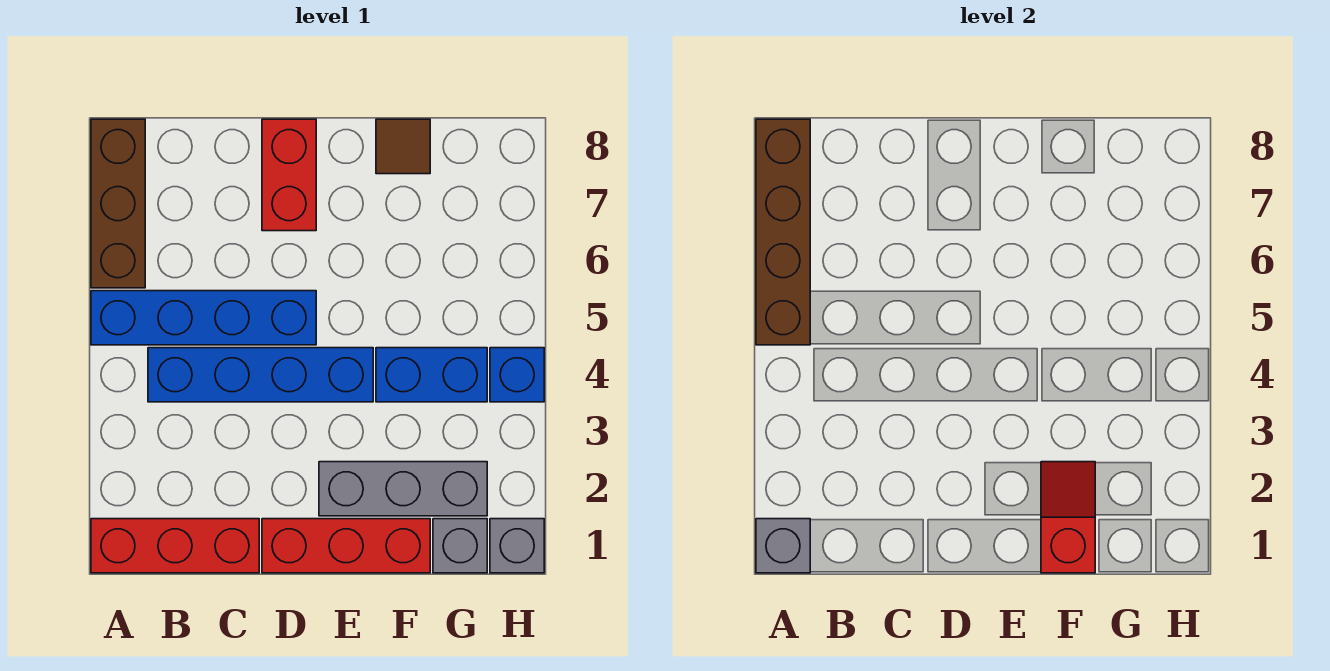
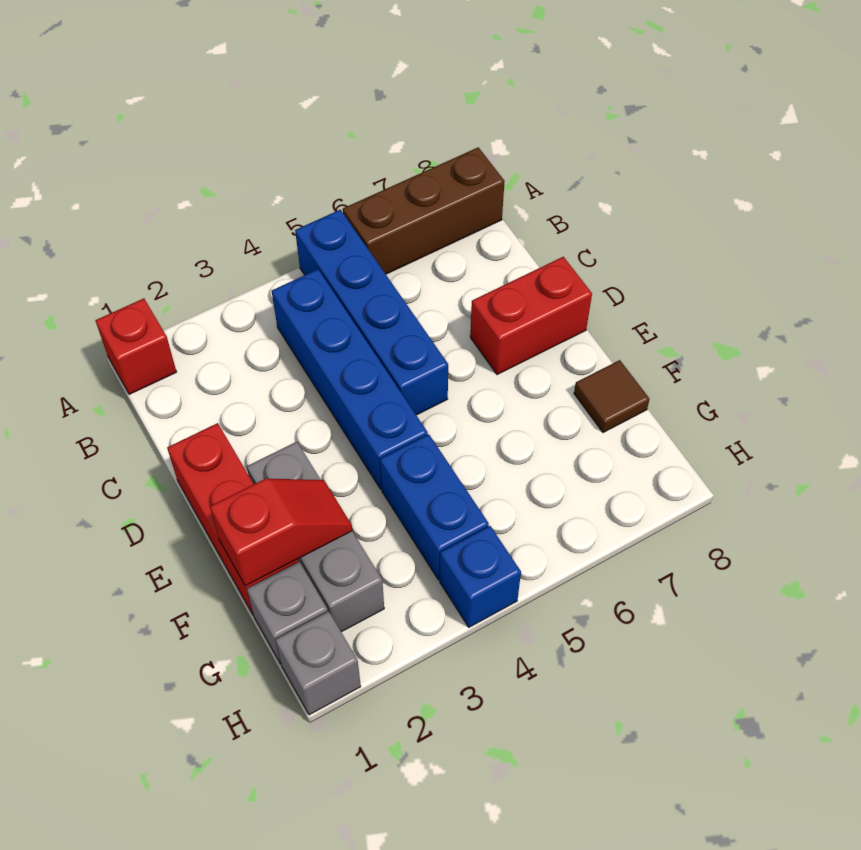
red brick A1:C1 level 1 -> red brick A1 level 1
grey brick A1 level 2 -> none
brown brick A5:A8 level 2 -> none

